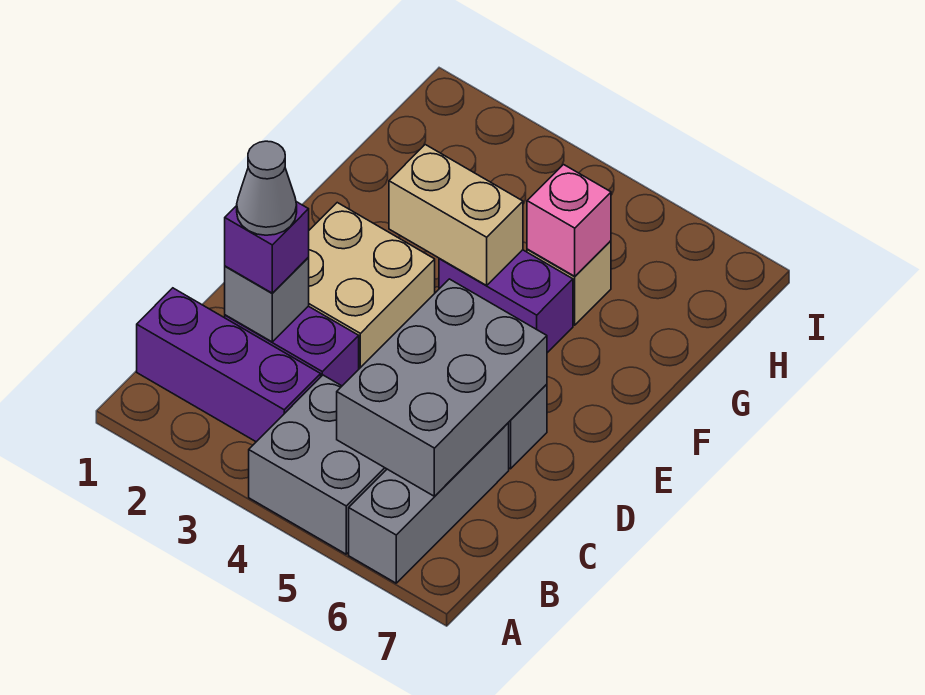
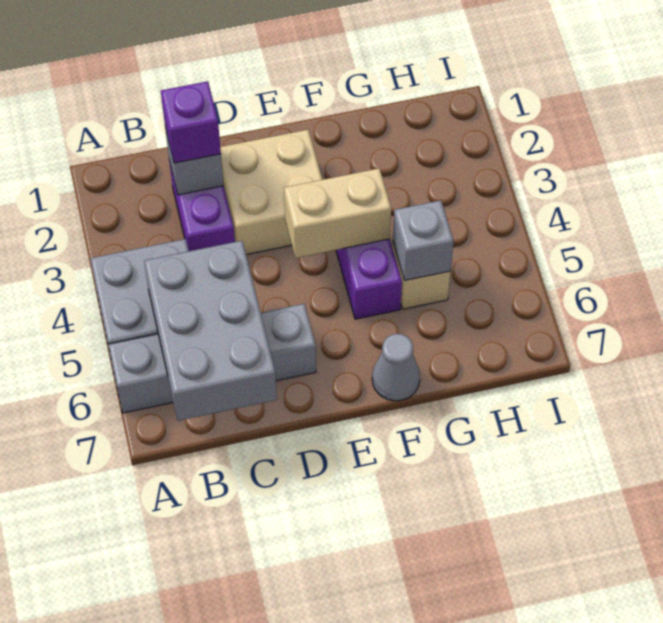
purple brick B1:B3 level 1 -> none
grey brick B5:D6 level 2 -> grey brick B5:C7 level 2
grey cone C2 level 4 -> grey cone F7 level 1
tan brick F3:F4 level 2 -> tan brick E4:F4 level 2
pink brick G5 level 2 -> grey brick G5 level 2

